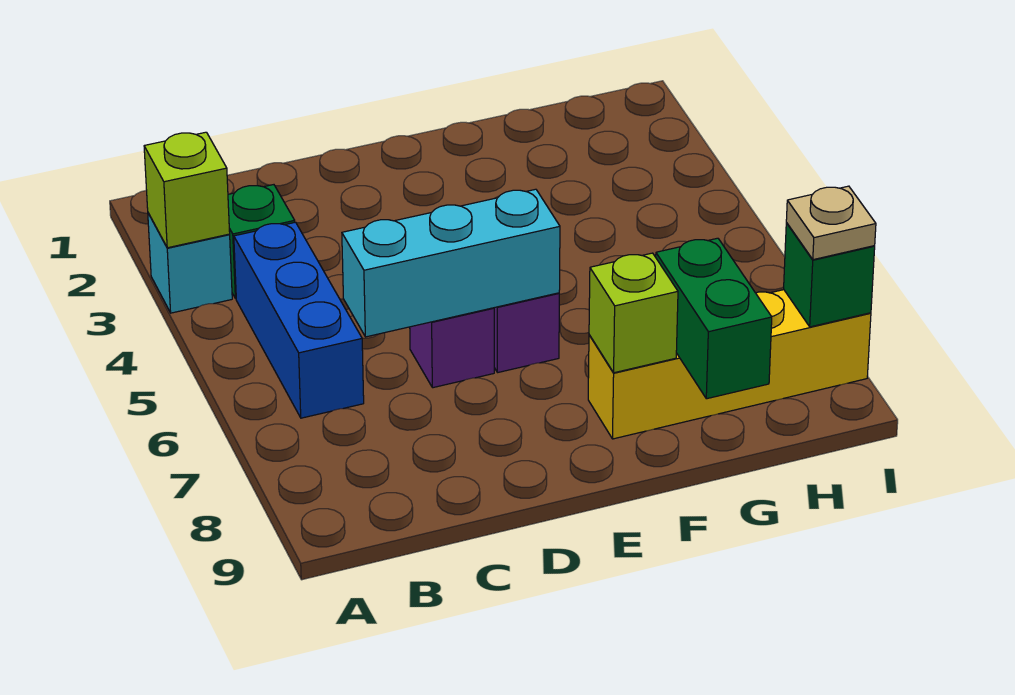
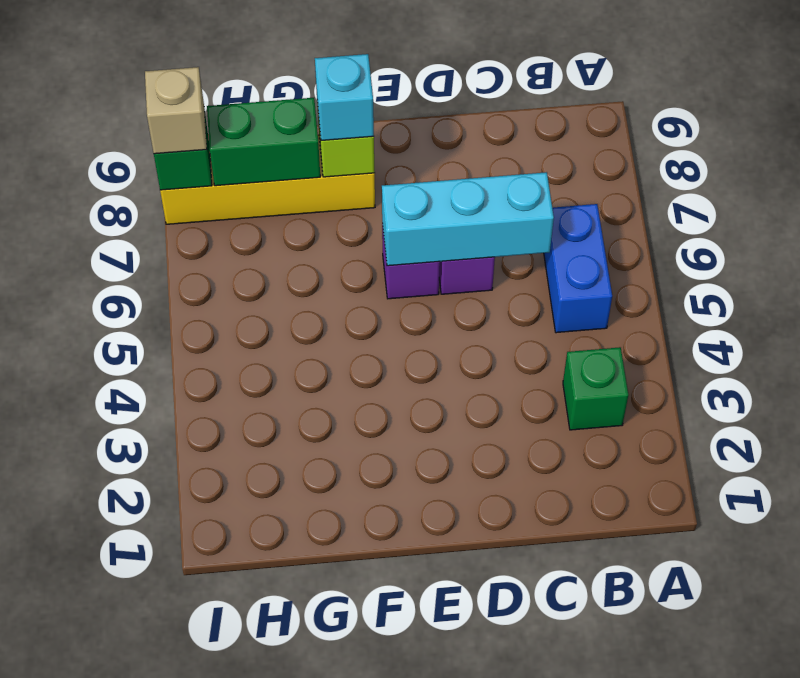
cyan brick A3 level 1 -> cyan brick F8 level 3
lime brick A3 level 2 -> none
blue brick B4:B6 level 1 -> blue brick B5:B6 level 1
green brick G8:G9 level 2 -> green brick G8:H8 level 2
tan plate I8 level 3 -> tan brick I8 level 3

